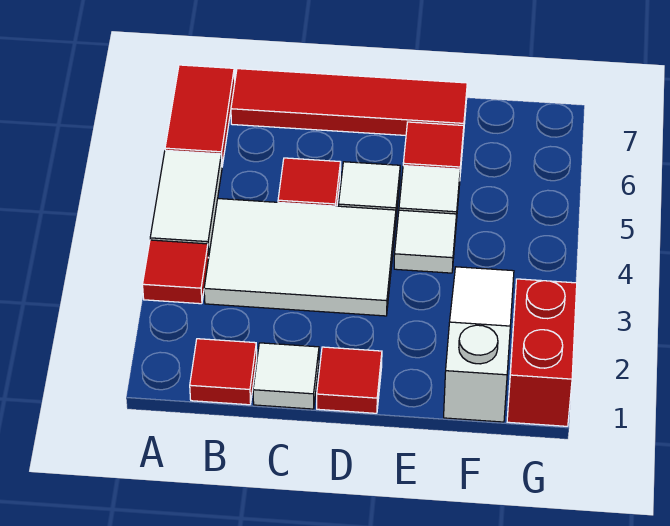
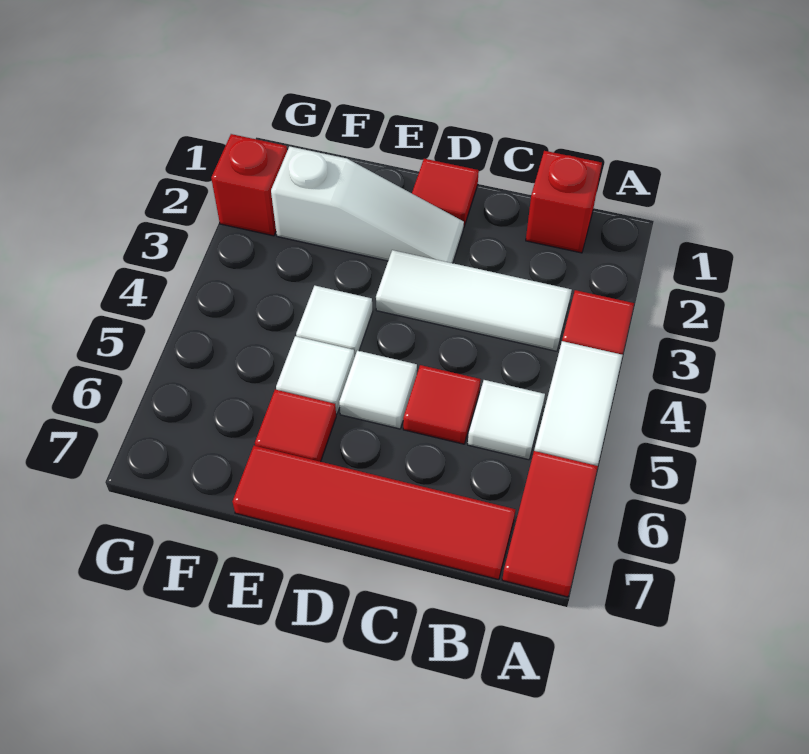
red tile B1 level 1 -> red brick B1 level 1
white tile B3:D4 level 1 -> white tile B3:D3 level 1
white tile C1 level 1 -> white tile B5 level 1
white slope F1:F3 level 1 top 1 -> white slope D2:F2 level 1 top F
red brick G1:G2 level 1 -> red brick G2 level 1

